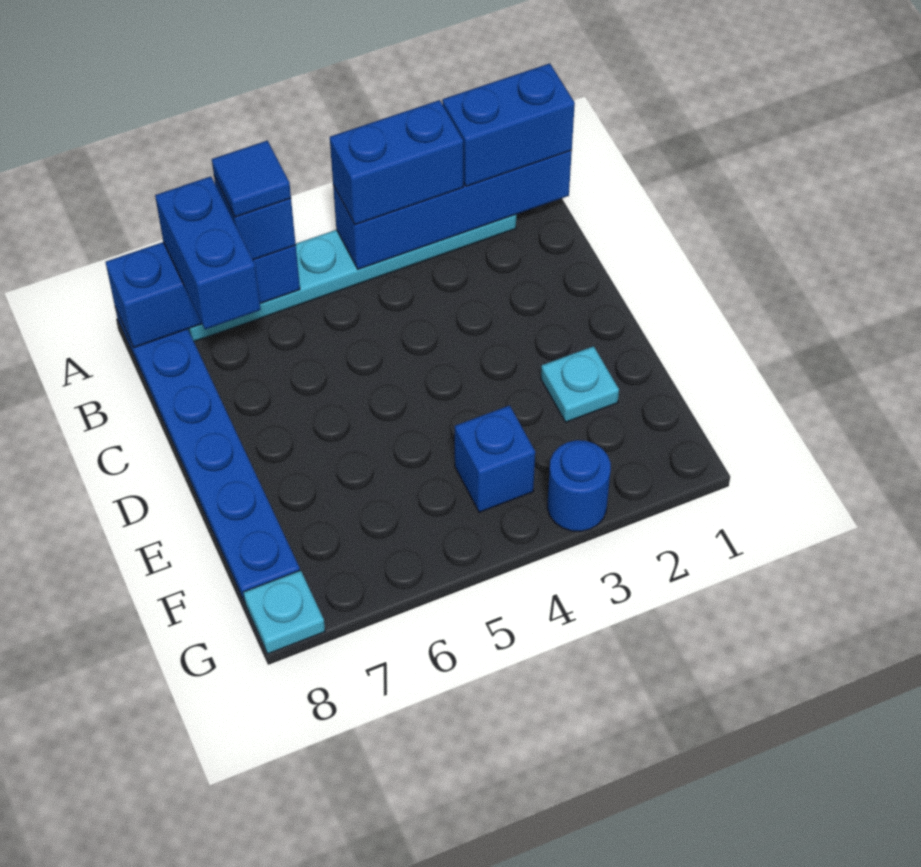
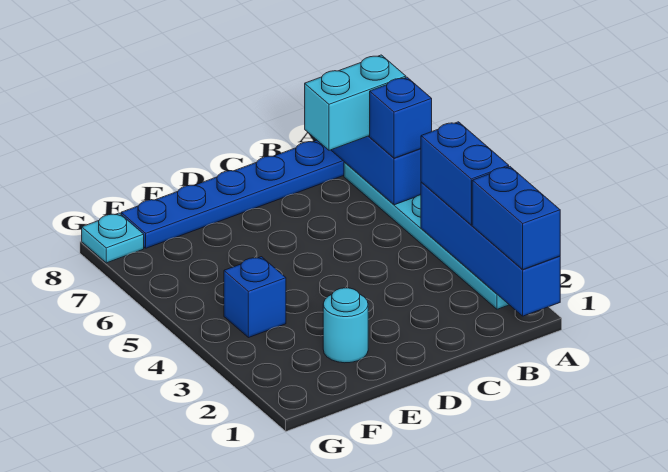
blue tile A6 level 4 -> none
blue brick A7:B7 level 3 -> cyan brick A7:B7 level 3
cyan plate E2 level 1 -> cyan round brick E2 level 1
blue round brick G3 level 1 -> none

